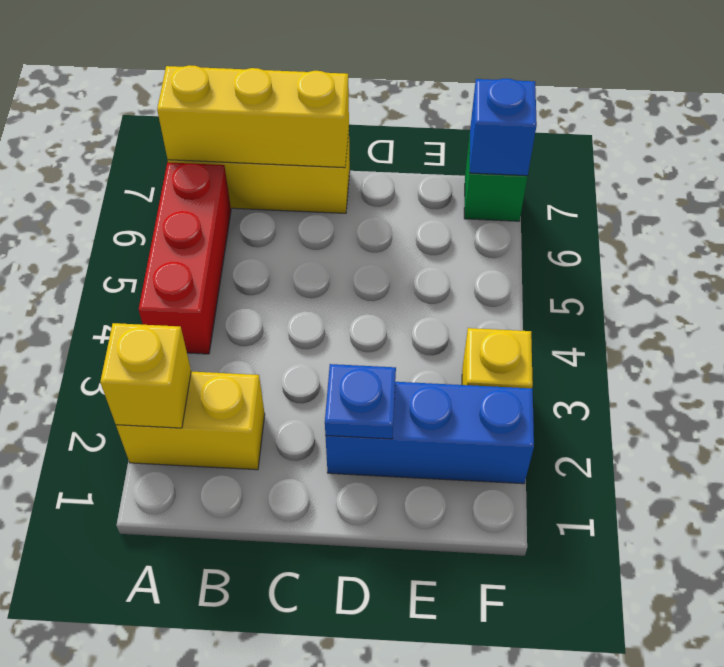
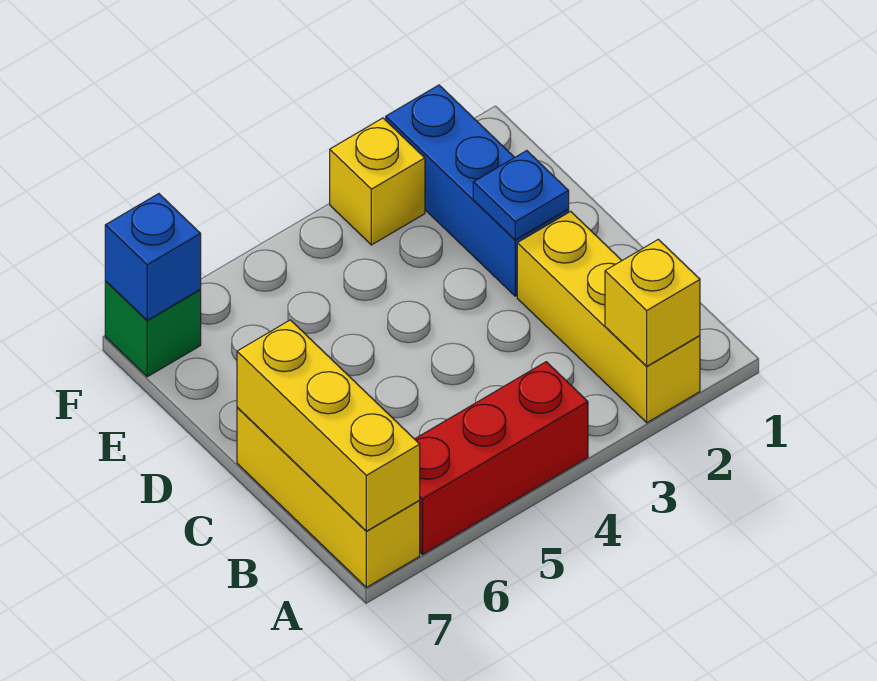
yellow brick A2:B2 level 1 -> yellow brick A2:C2 level 1

